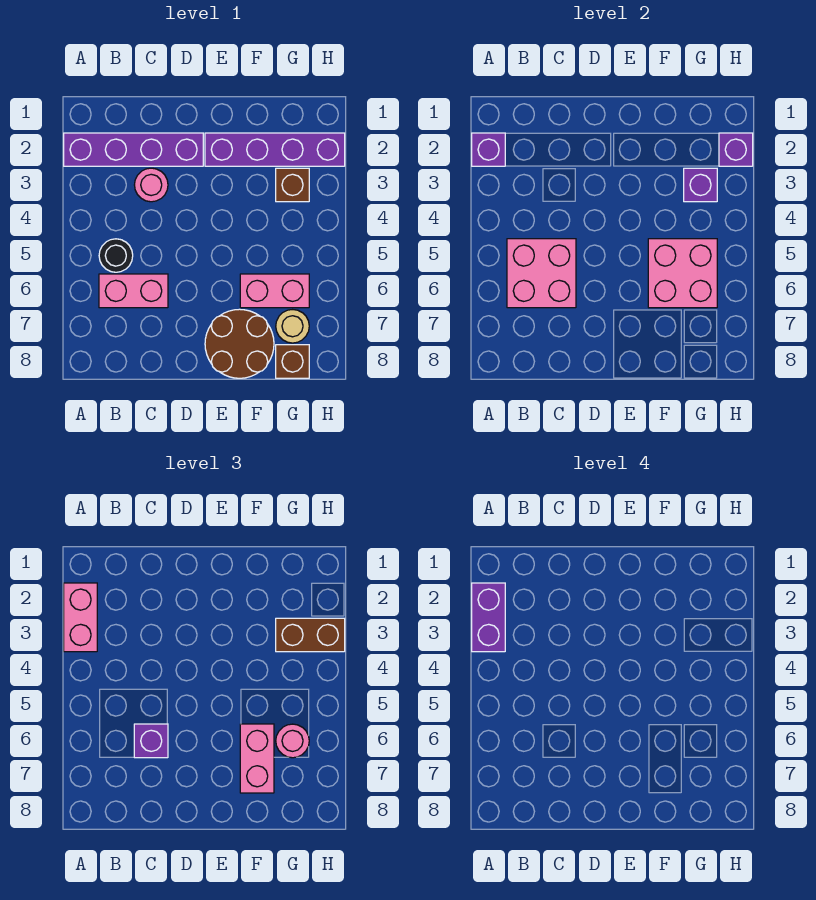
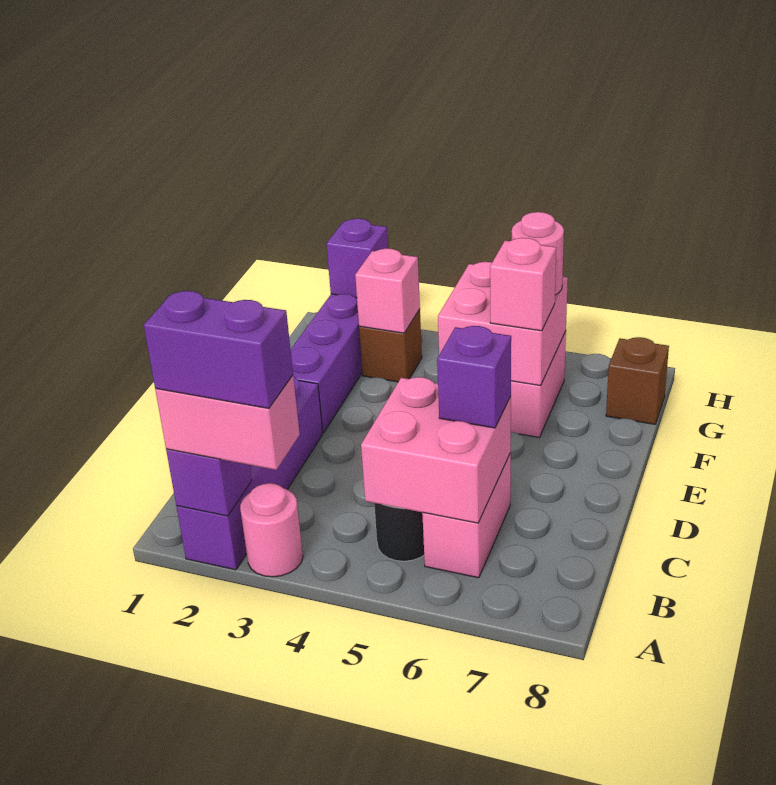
pink round brick C3 level 1 -> pink round brick A3 level 1
brown round brick E7:F8 level 1 -> none
pink brick F6:F7 level 3 -> pink brick F6 level 3
purple brick G3 level 2 -> pink brick G3 level 2
brown brick G3:H3 level 3 -> none
tan round brick G7 level 1 -> none

